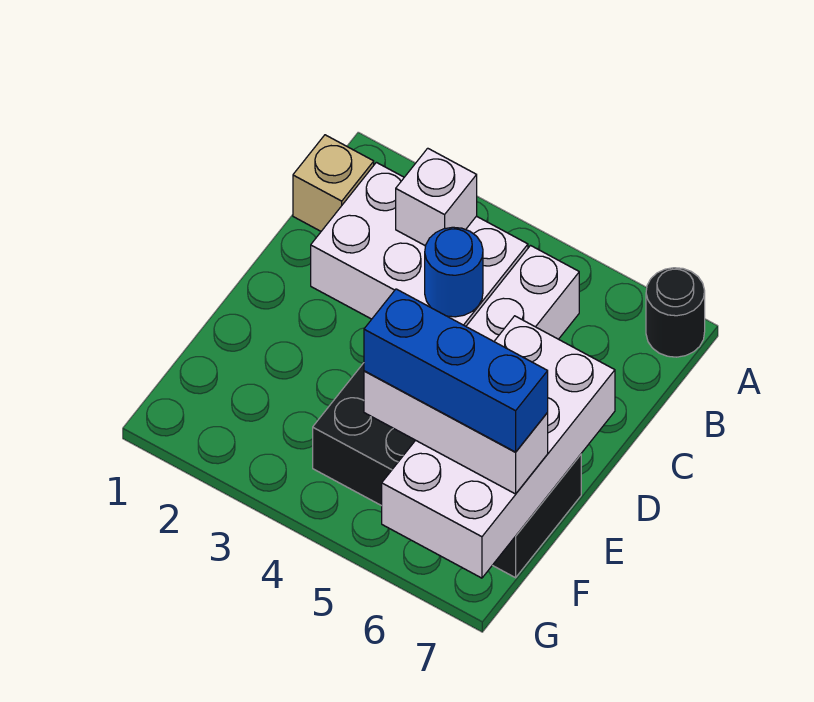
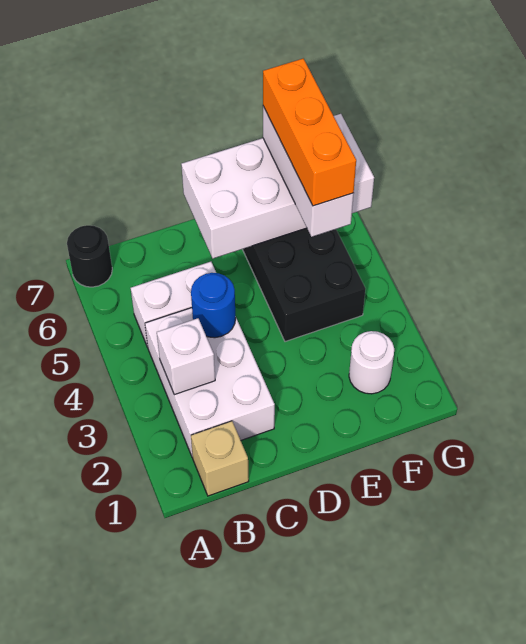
none -> white round brick F2 level 1
blue brick F5:F7 level 4 -> orange brick F5:F7 level 4

